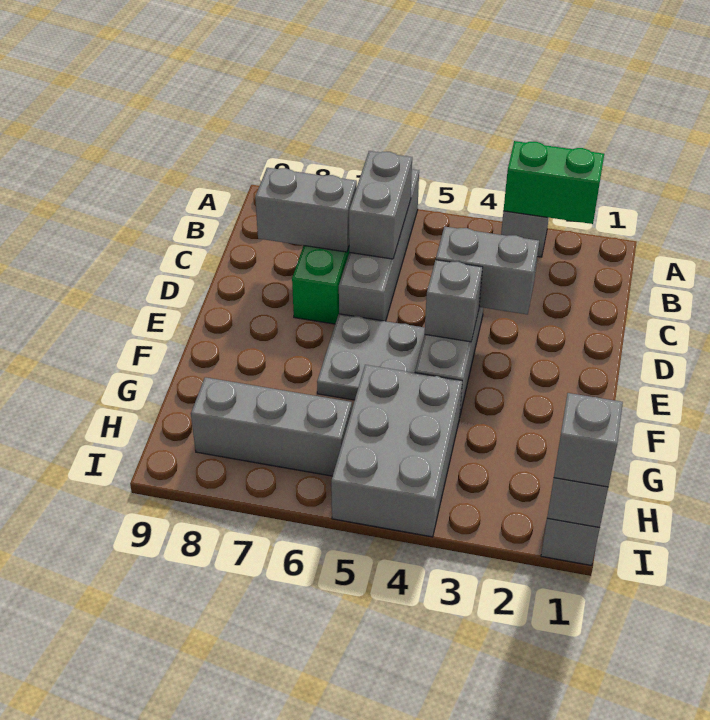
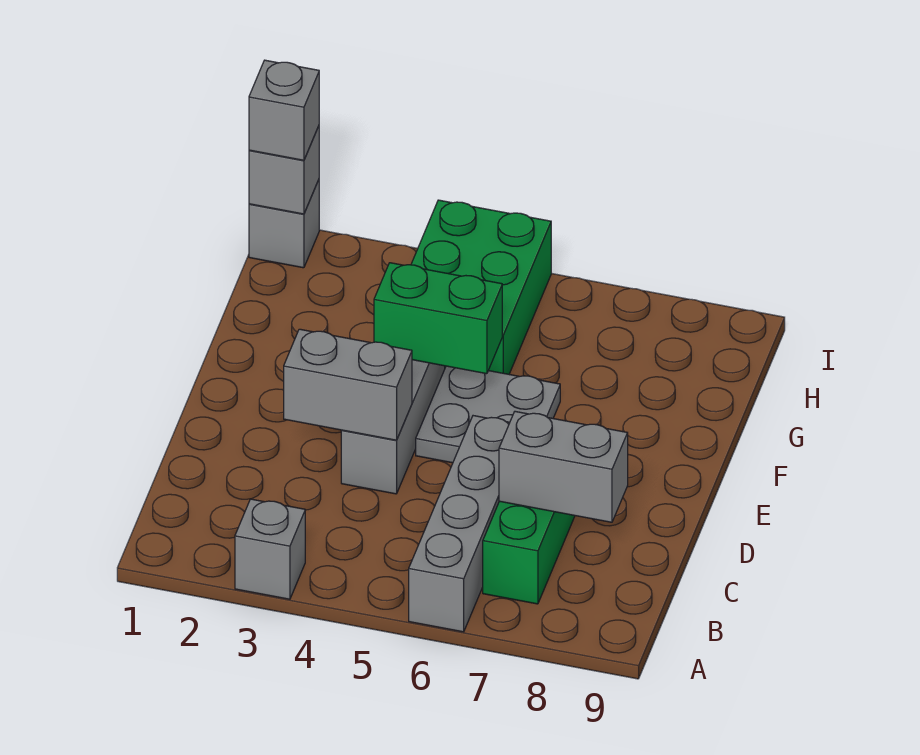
green brick A2:A3 level 2 -> green brick F4:F5 level 2
grey brick B6:C6 level 2 -> none
grey brick E4 level 2 -> none
grey brick G4:I5 level 1 -> green brick G4:I5 level 1
grey brick H6:H8 level 1 -> none

